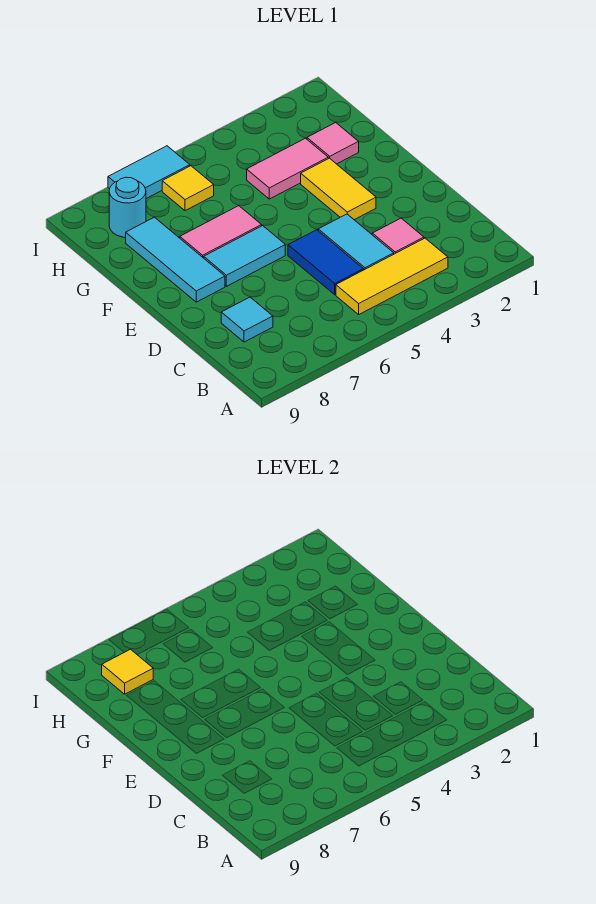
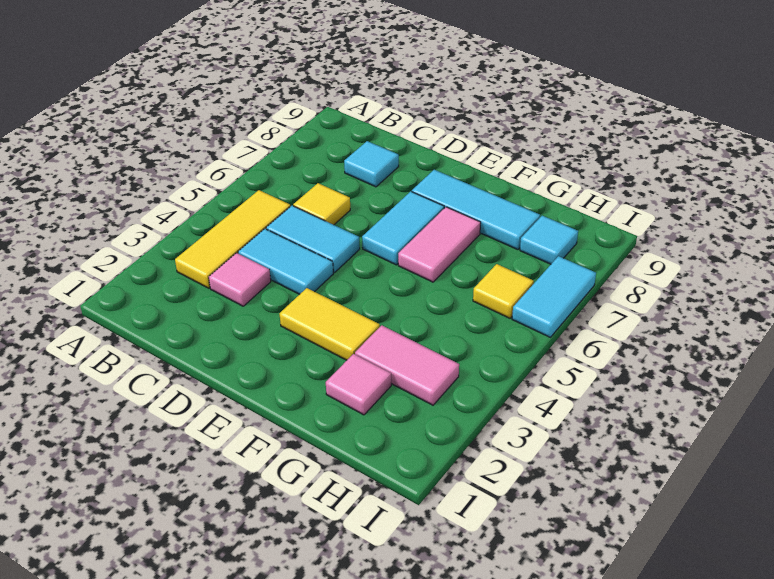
blue tile C5:D5 level 1 -> cyan tile C5:D5 level 1
pink tile G3:G4 level 1 -> pink tile G3:H3 level 1
cyan round brick H8 level 1 -> cyan tile H8 level 1
yellow tile H8 level 2 -> yellow tile C6 level 1

